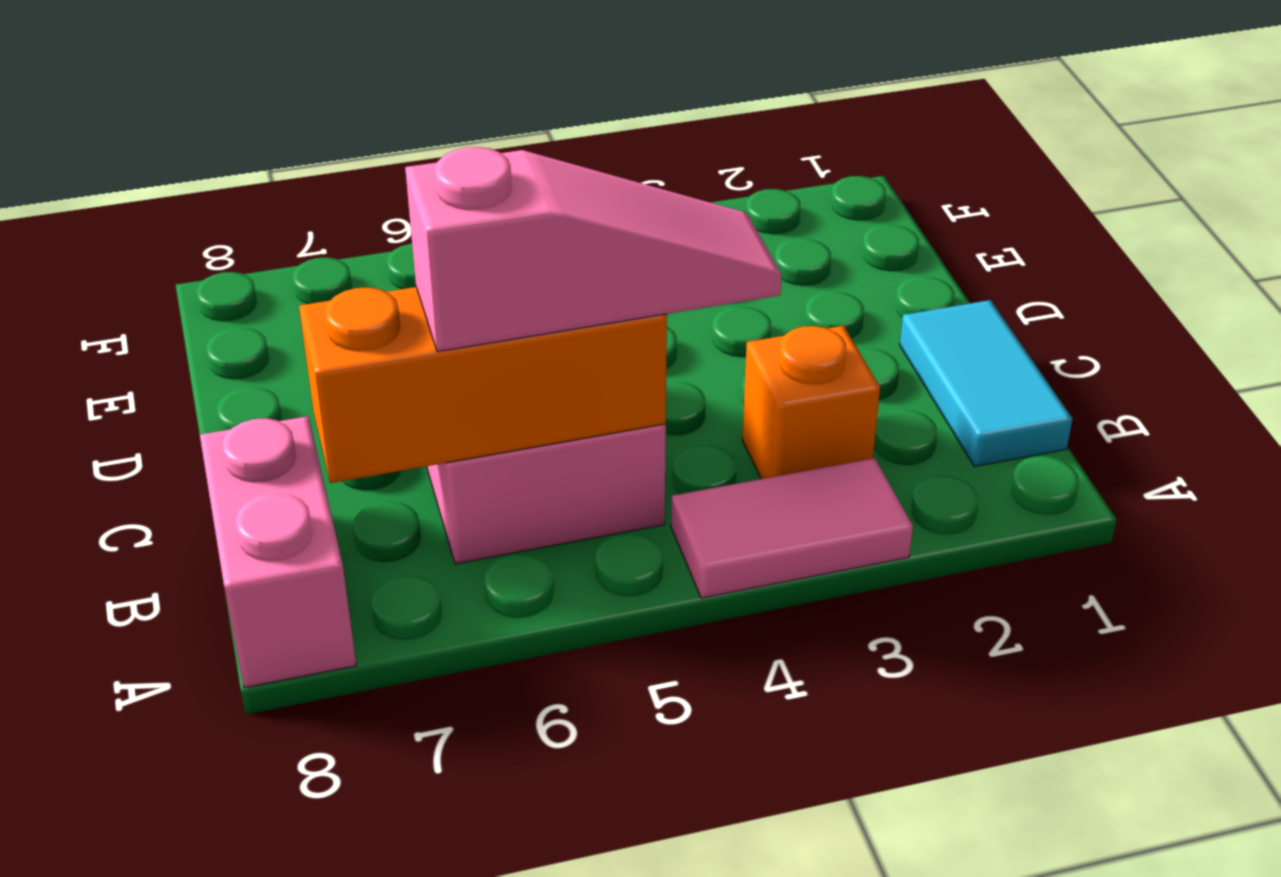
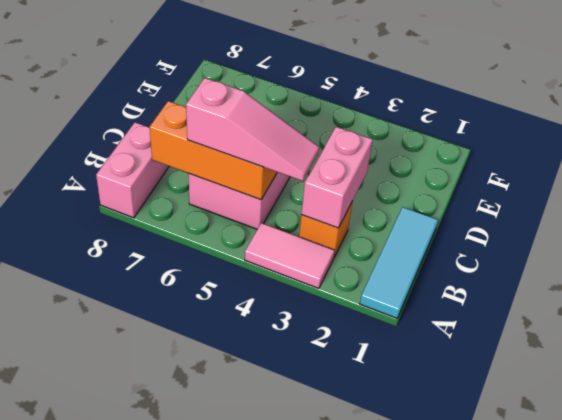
cyan tile B1:C1 level 1 -> cyan tile A1:C1 level 1
none -> pink brick B3:C3 level 2

